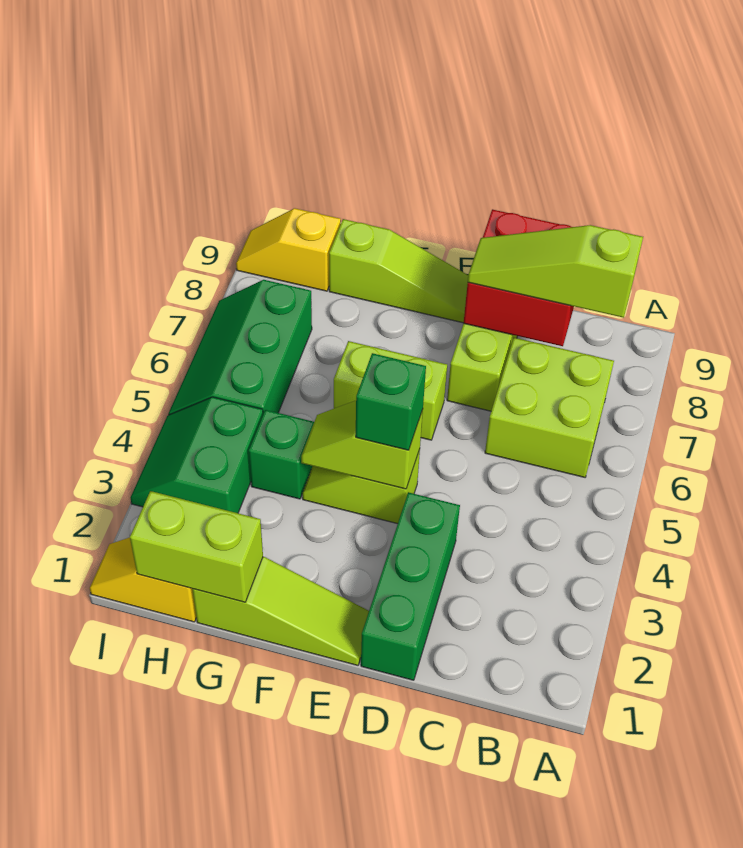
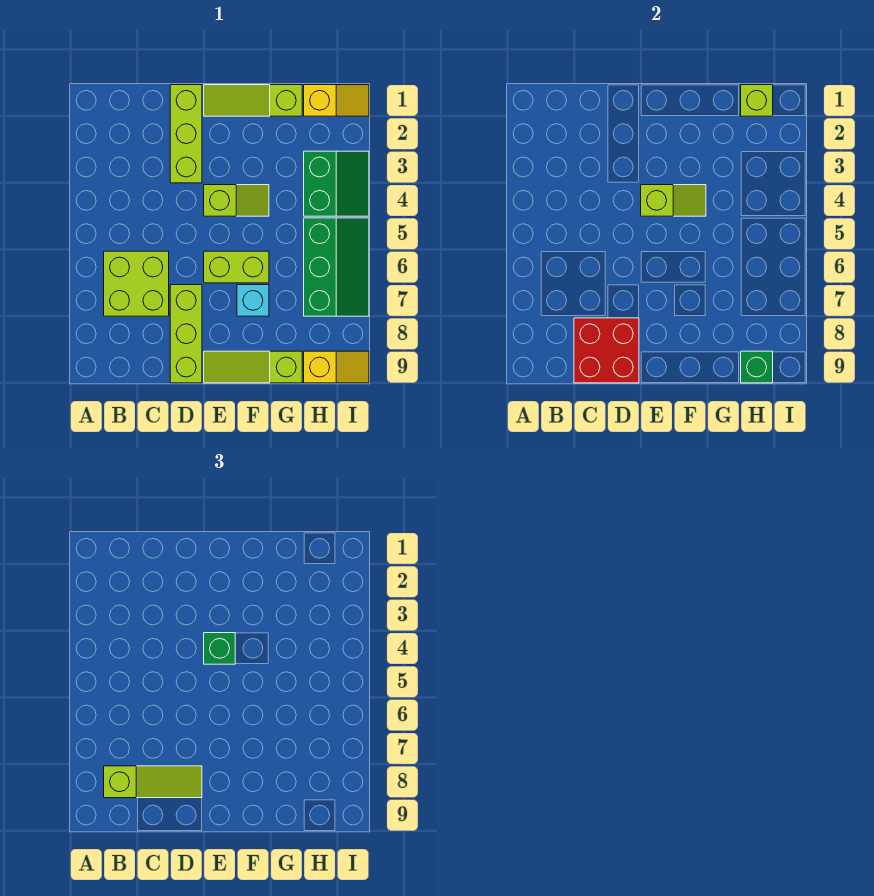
green brick D1:D3 level 1 -> lime brick D1:D3 level 1
none -> cyan brick F7 level 1
lime brick G1:H1 level 2 -> lime brick H1 level 2
green brick G4 level 1 -> green brick H9 level 2

